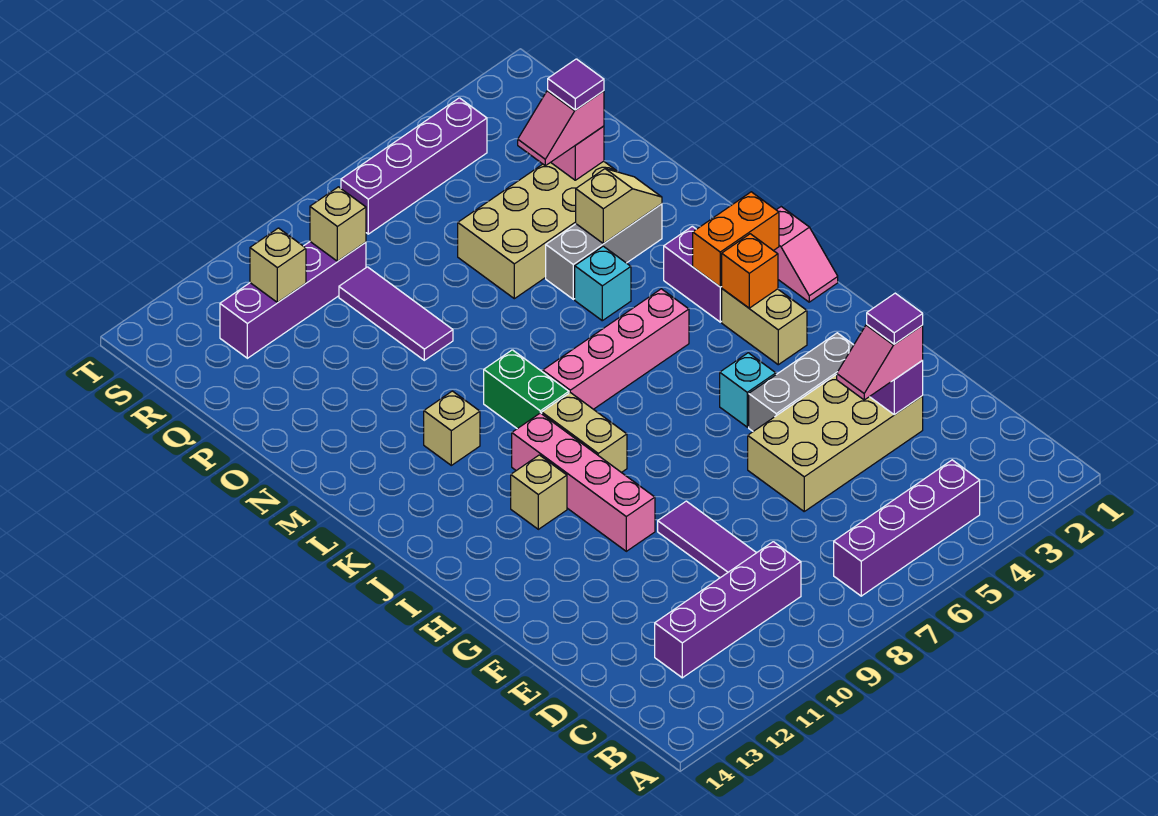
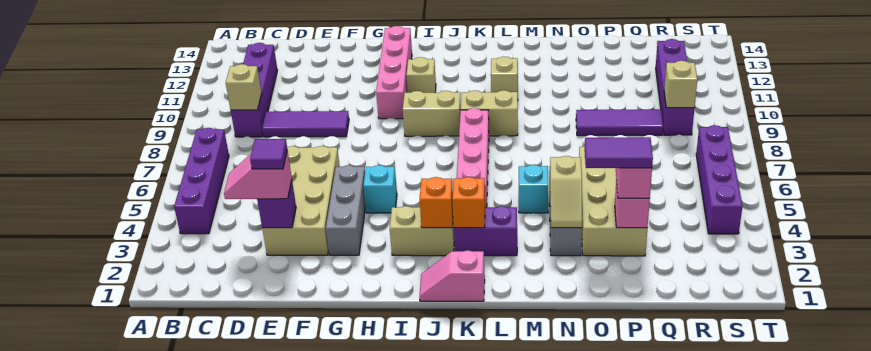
pink slope E3:E4 level 3 top 3 -> pink slope D3:E3 level 3 top E
pink brick G10:J10 level 1 -> pink brick H10:H13 level 1
orange brick K2:K3 level 2 -> orange brick K3 level 2
green brick K9:L9 level 1 -> tan brick K9:L9 level 1
purple tile P3 level 4 -> purple tile O3:P3 level 4
tan brick R11 level 2 -> tan brick C9 level 2

